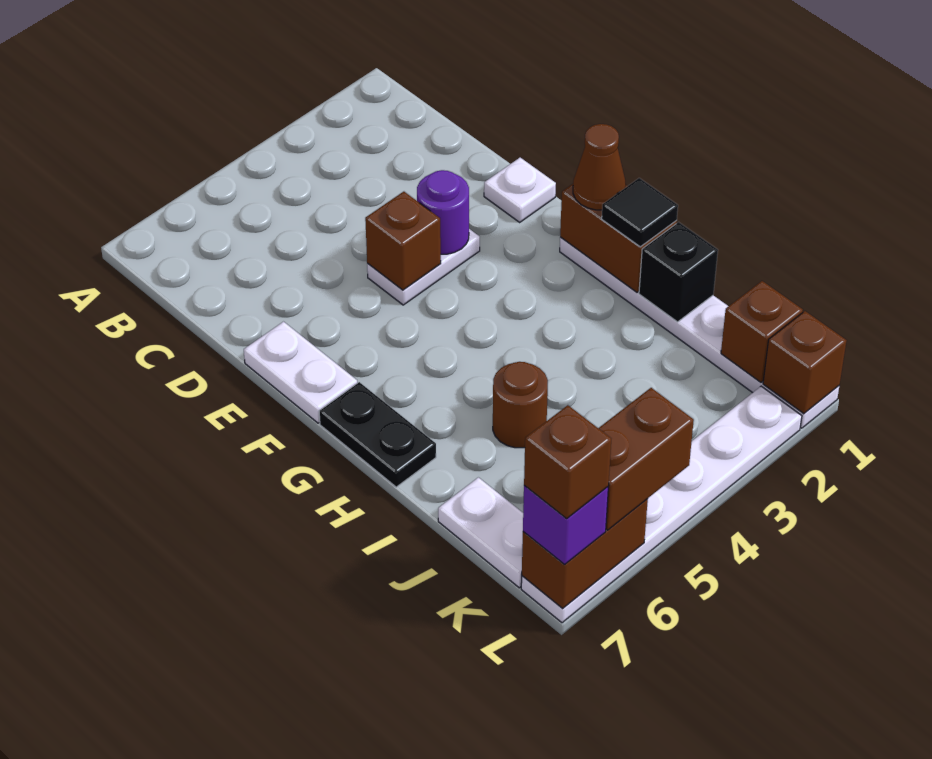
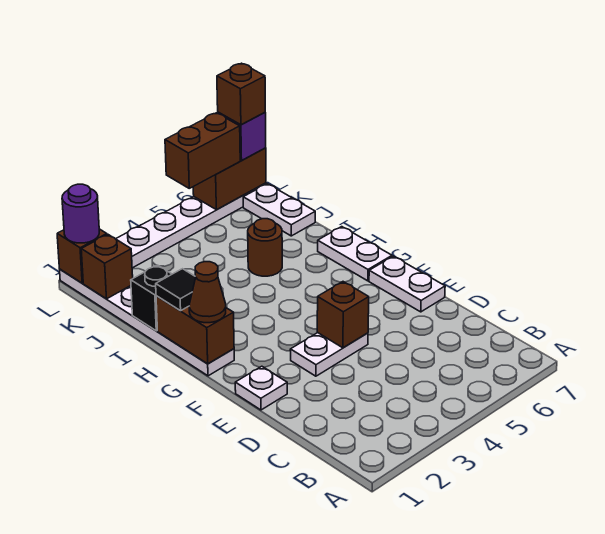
purple round brick E3 level 2 -> purple round brick L1 level 3
black plate G7:H7 level 1 -> white plate G7:H7 level 1

